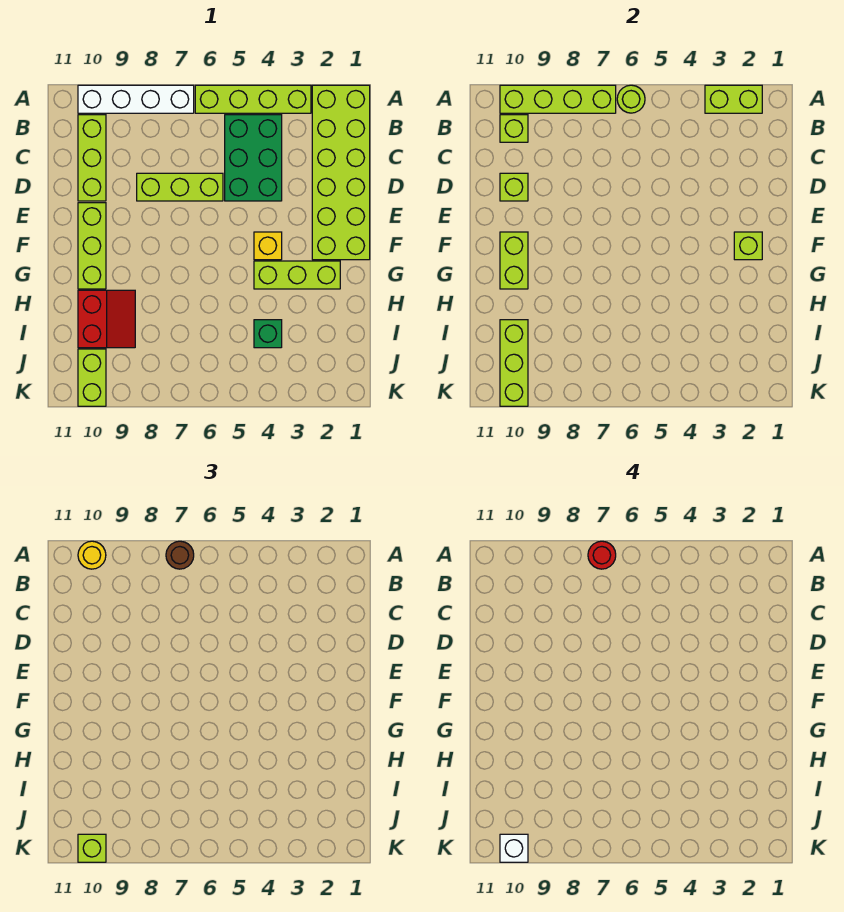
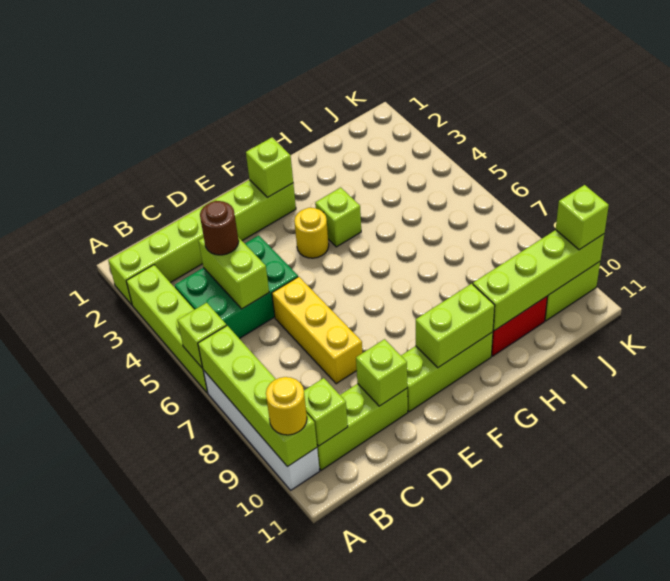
lime brick A1:F2 level 1 -> lime brick A2:F2 level 1
lime brick A2:A3 level 2 -> lime brick C4:C5 level 2
lime round brick A6 level 2 -> lime brick A6 level 2
brown round brick A7 level 3 -> brown round brick C4 level 3
red round brick A7 level 4 -> none
lime brick D6:D8 level 1 -> yellow brick D6:D8 level 1
yellow brick F4 level 1 -> yellow round brick F4 level 1
lime brick G2:G4 level 1 -> lime brick G4 level 1
green brick I4 level 1 -> none
lime brick I10:K10 level 2 -> lime brick H10:K10 level 2
white brick K10 level 4 -> none

